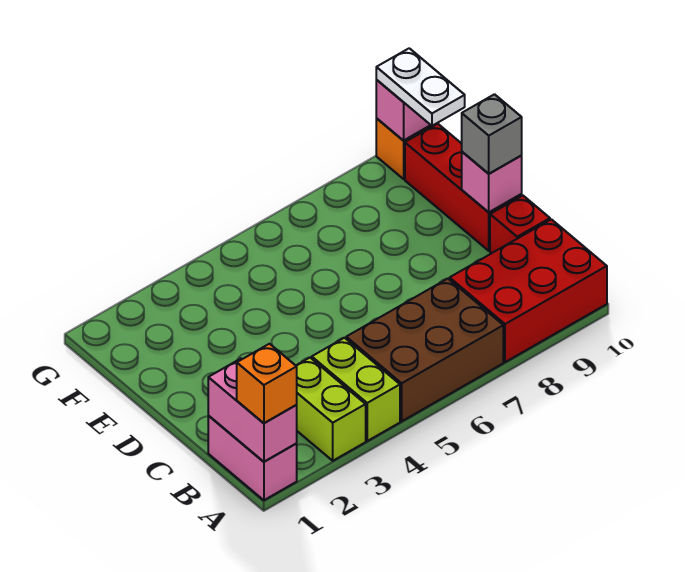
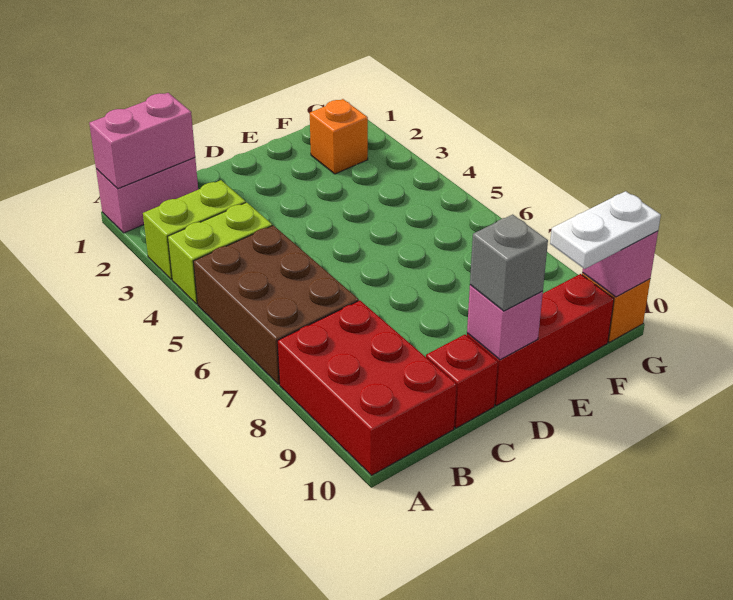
orange brick A1 level 3 -> orange brick F2 level 1

